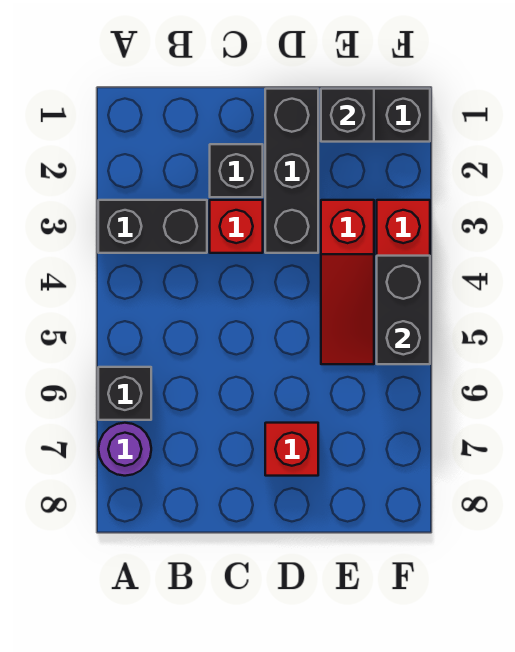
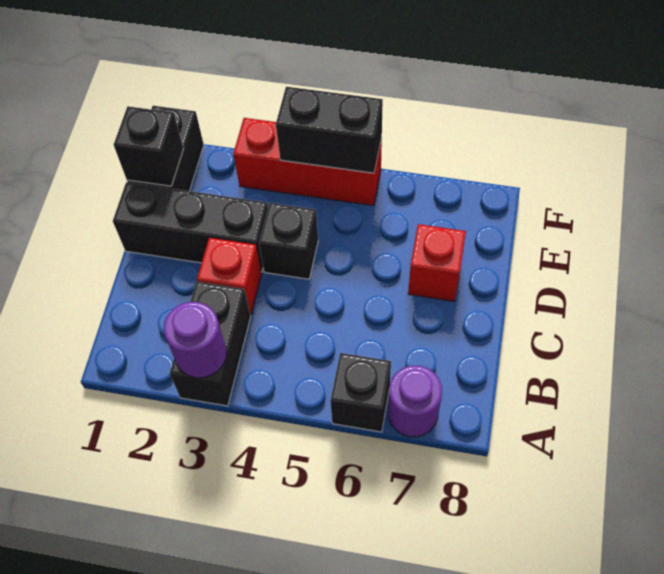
none -> purple round brick A3 level 2
black brick C2 level 1 -> black brick D4 level 1
red slope E3:E5 level 1 top 3 -> none

